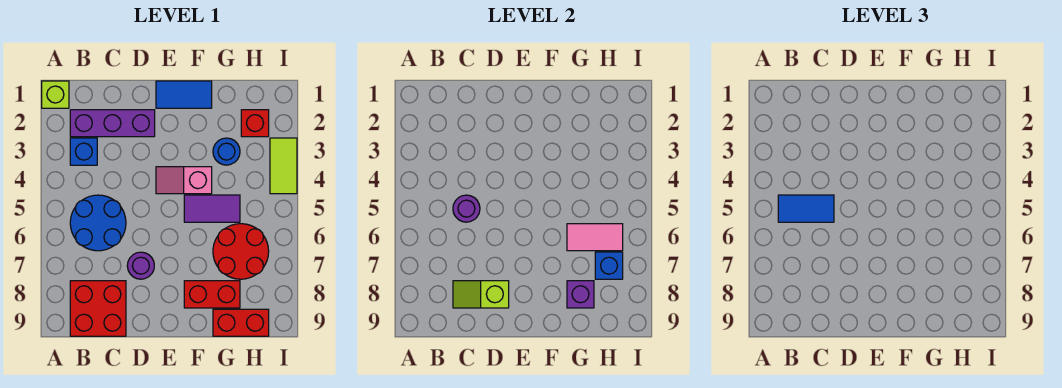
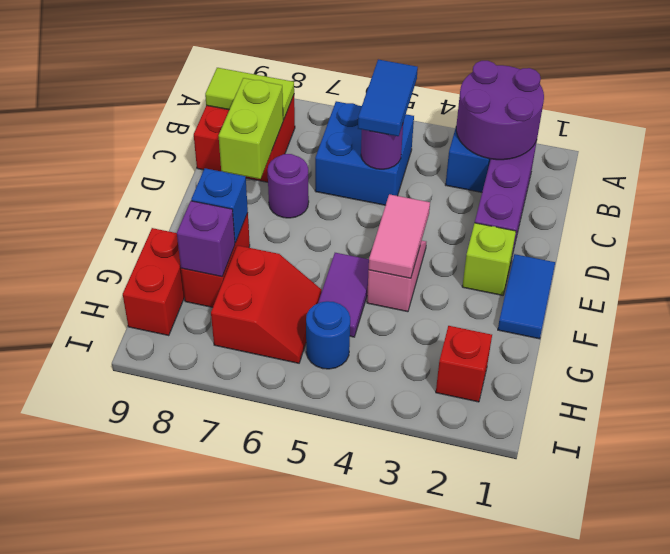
lime brick A1 level 1 -> lime brick E2 level 1
none -> purple round brick A2:B3 level 2
blue round brick B5:C6 level 1 -> blue brick B5:C6 level 1
lime slope C8:D8 level 2 top D -> lime brick C8:D8 level 2
blue round brick G3 level 1 -> blue round brick H5 level 1
red round brick G6:H7 level 1 -> red slope G6:H7 level 1 top 7
pink tile G6:H6 level 2 -> pink tile E4:F4 level 2
blue brick H7 level 2 -> blue brick F8 level 2
lime tile I3:I4 level 1 -> lime tile B8:B9 level 2

